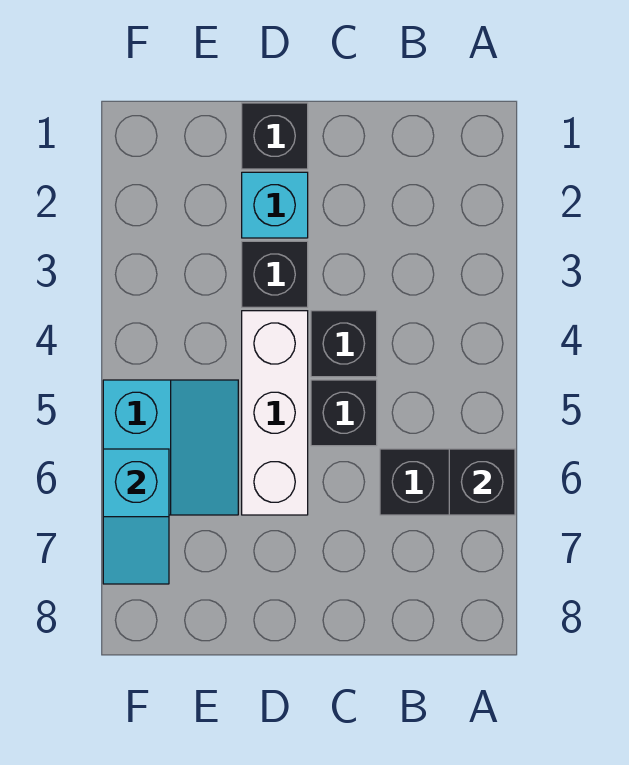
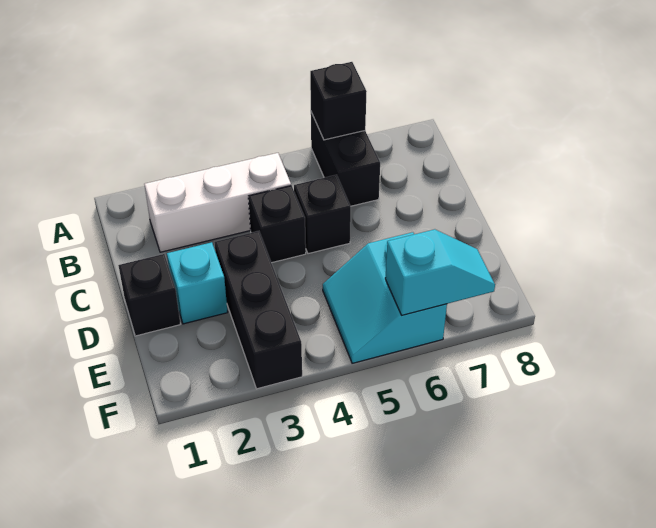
black brick D3 level 1 -> black brick D3:F3 level 1
white brick D4:D6 level 1 -> white brick B2:B4 level 1
cyan slope E5:F6 level 1 top F -> cyan slope E5:F6 level 1 top 6

